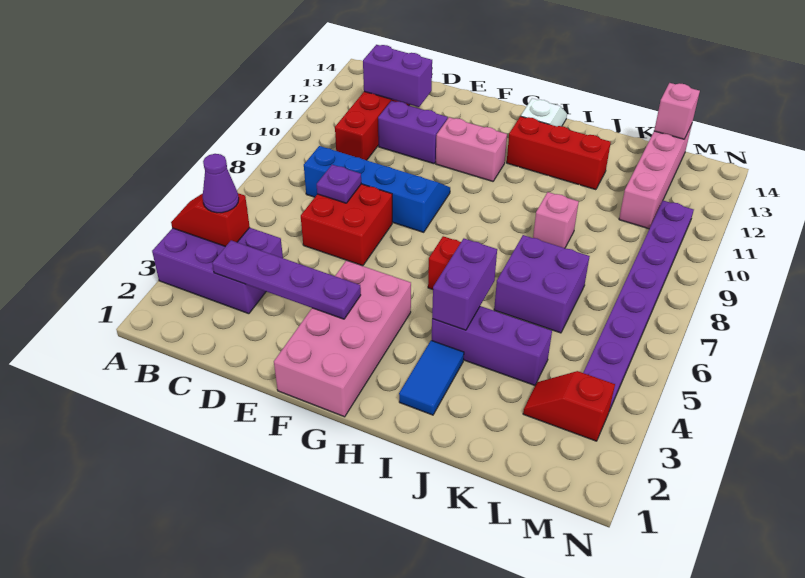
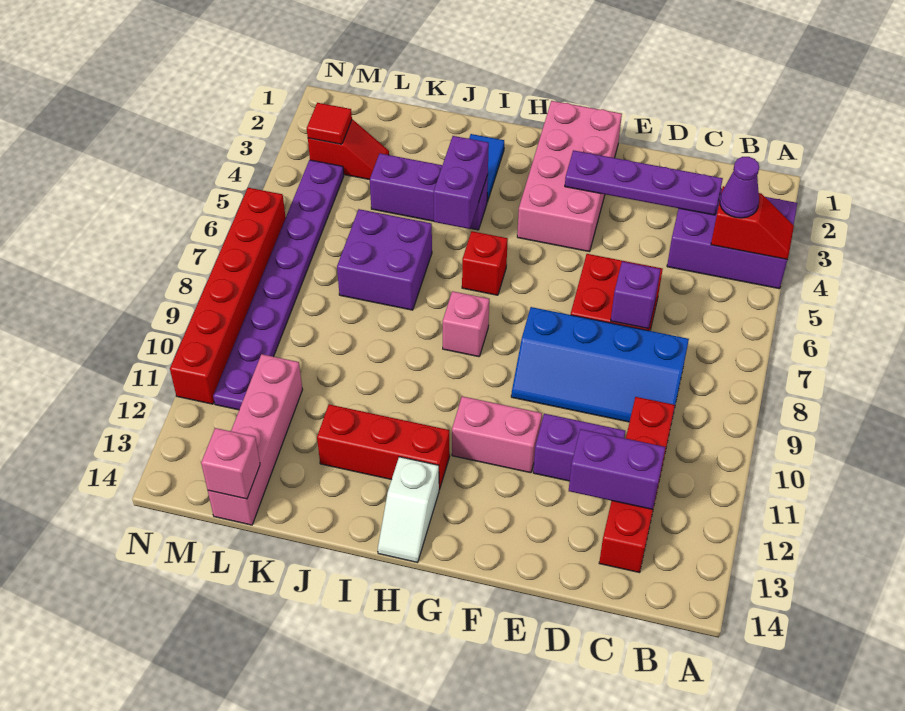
purple plate D7 level 2 -> purple brick D7 level 2
pink brick J9 level 1 -> pink brick H8 level 1
none -> red tile M3 level 2
none -> red brick N6:N11 level 1

